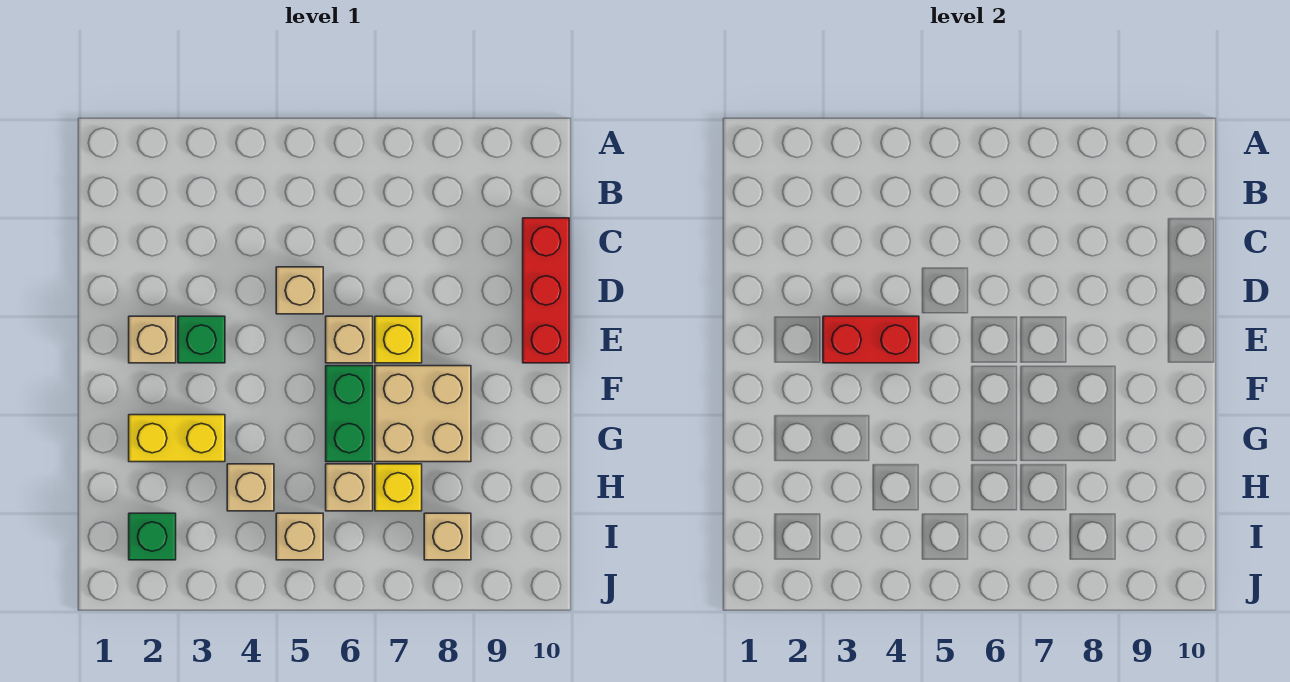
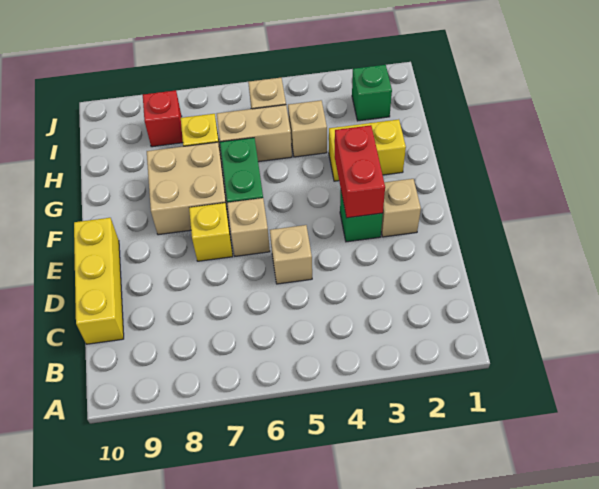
red brick C10:E10 level 1 -> yellow brick C10:E10 level 1
red brick E3:E4 level 2 -> red brick E3:F3 level 2
tan brick H6 level 1 -> tan brick H5:H6 level 1
tan brick I8 level 1 -> red brick I8 level 1

